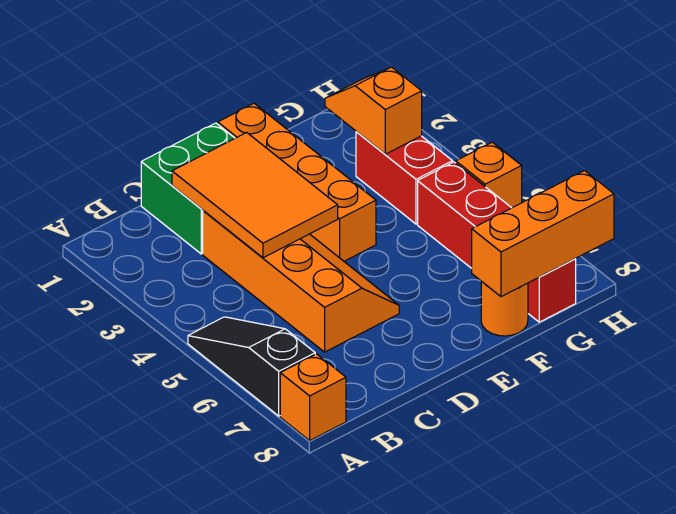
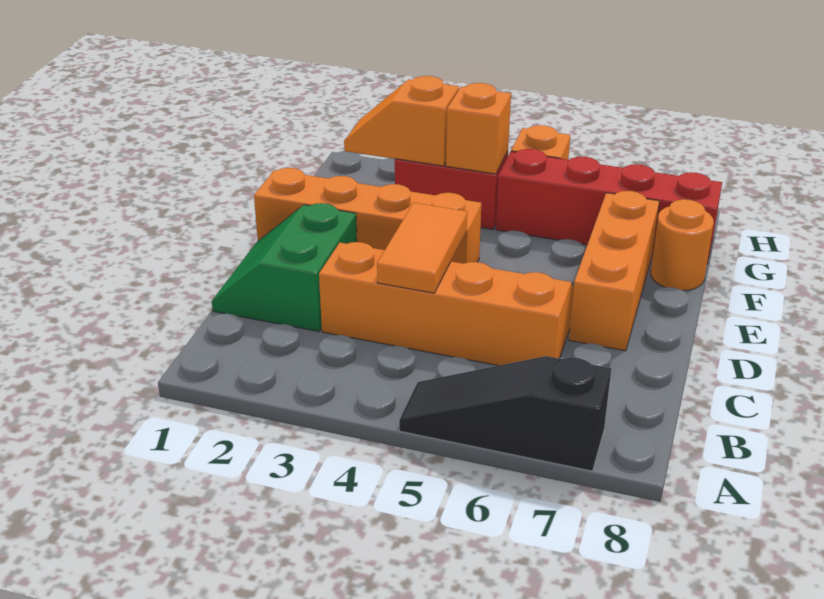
orange brick A8 level 1 -> orange brick G4 level 2
green brick C1:D2 level 1 -> green slope C1:D2 level 1 top 2
orange tile C2:D4 level 2 -> orange tile C4:D4 level 2
orange brick F8:H8 level 2 -> orange brick D7:F7 level 1

